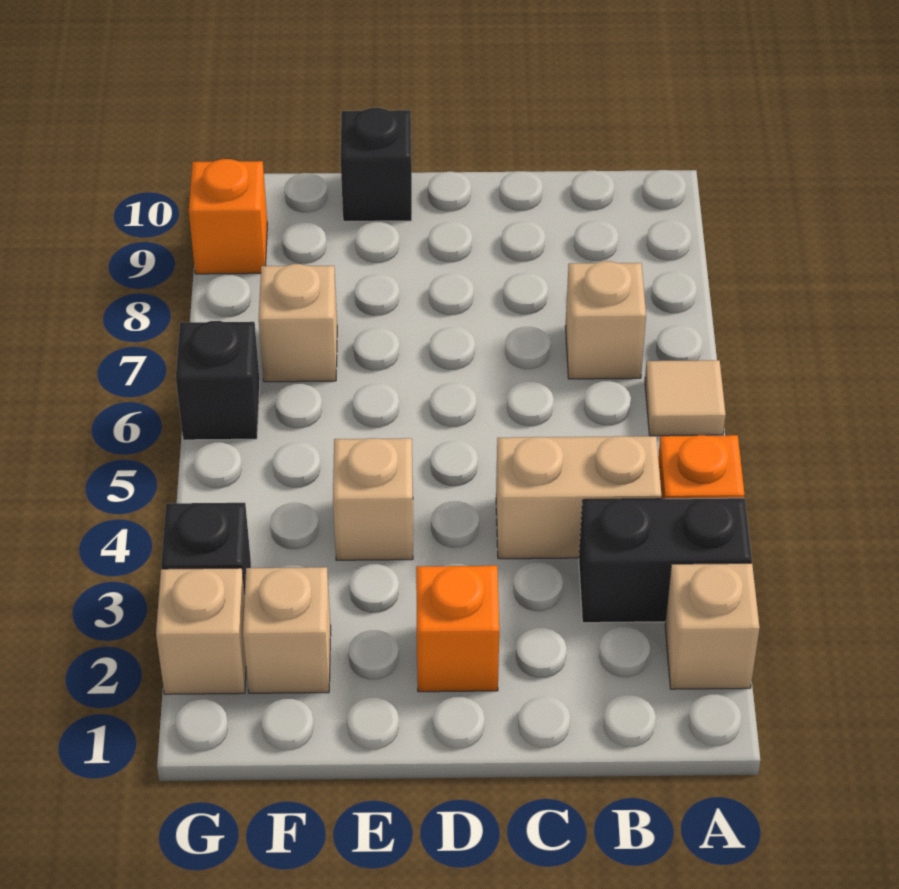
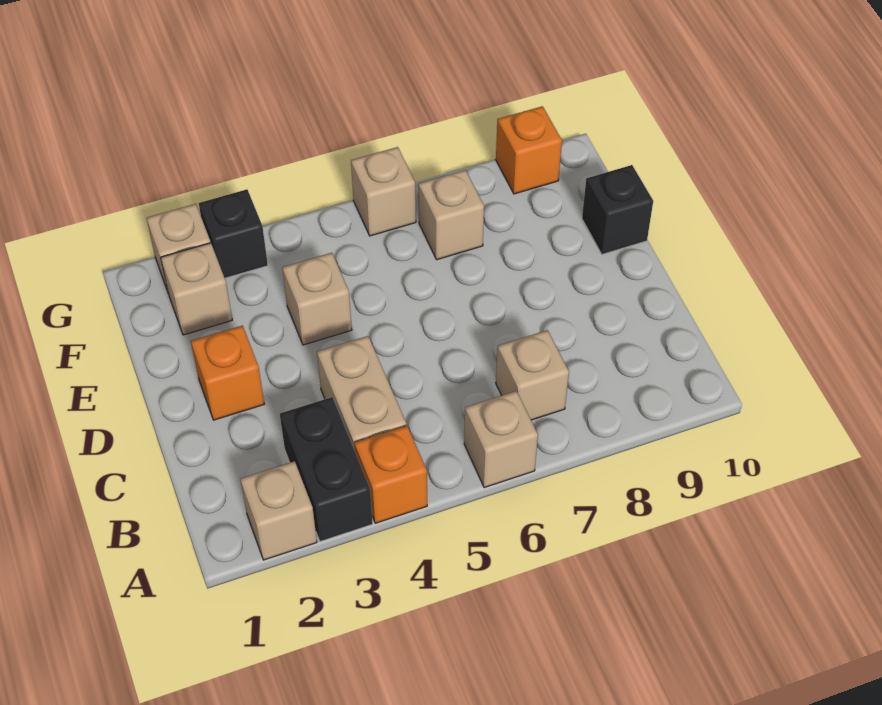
tan tile A6 level 1 -> tan brick A6 level 1
black brick G6 level 1 -> tan brick G6 level 1

